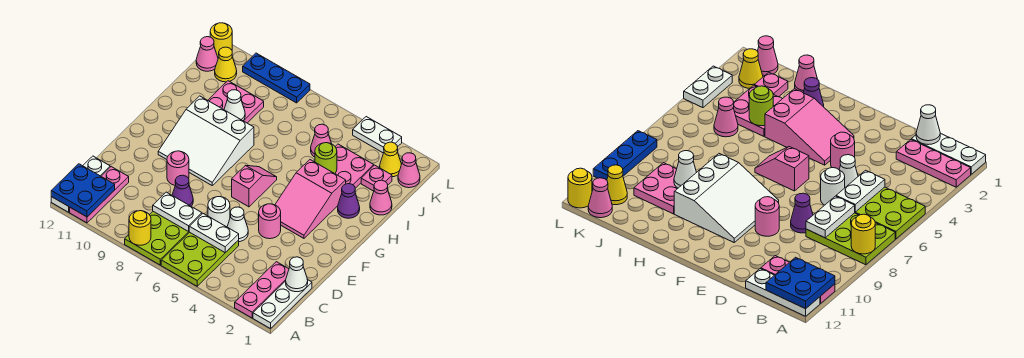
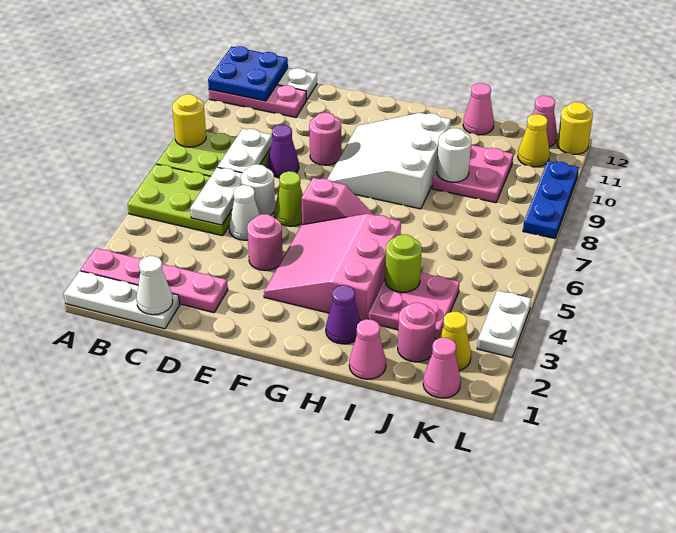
pink plate A2:C2 level 1 -> pink plate A2:D2 level 1
none -> lime cone E6 level 1
pink slope F3:H4 level 1 top H -> pink slope F3:H5 level 1 top H
white cone I9 level 2 -> white round brick I9 level 2
pink plate J2 level 1 -> pink round brick J2 level 1
pink cone J5 level 1 -> pink cone I12 level 1

